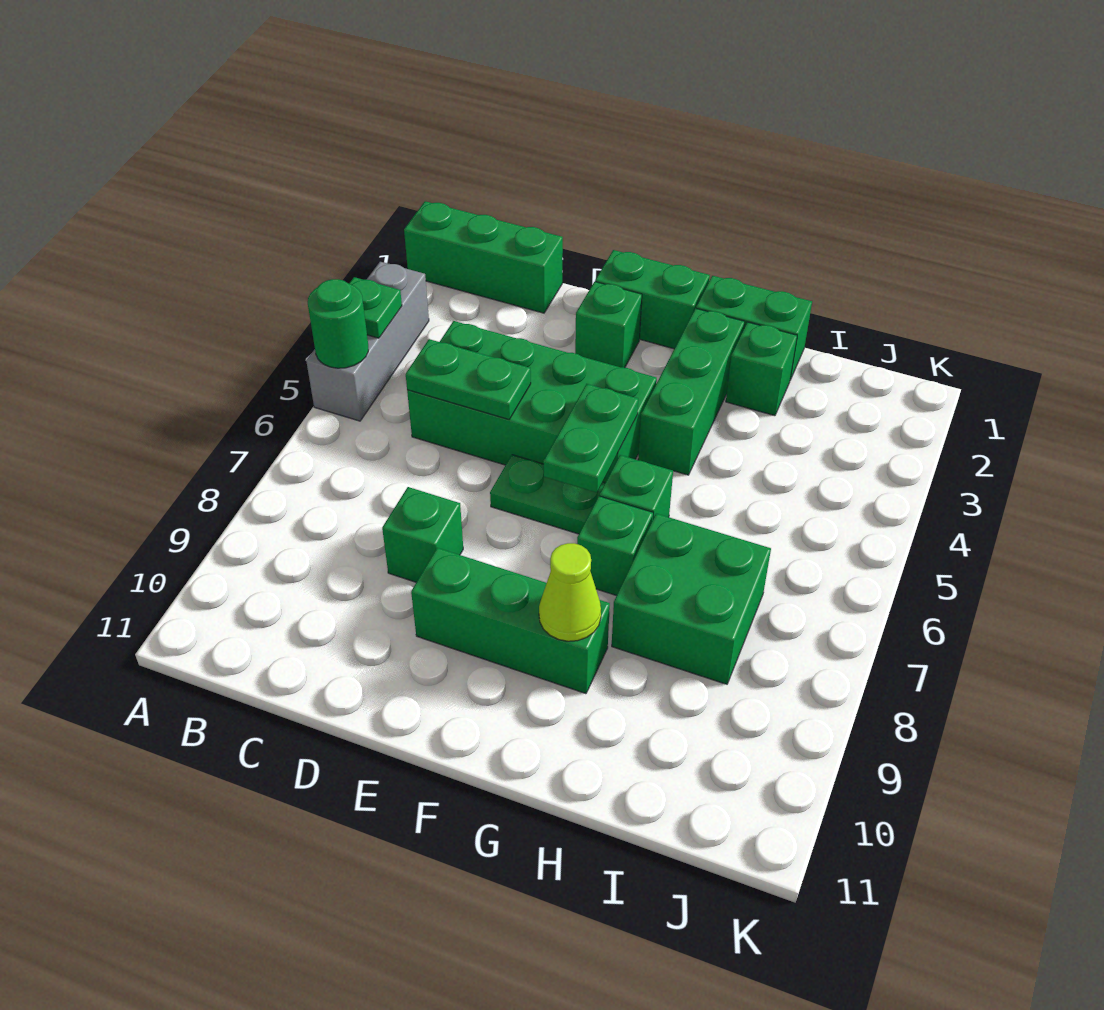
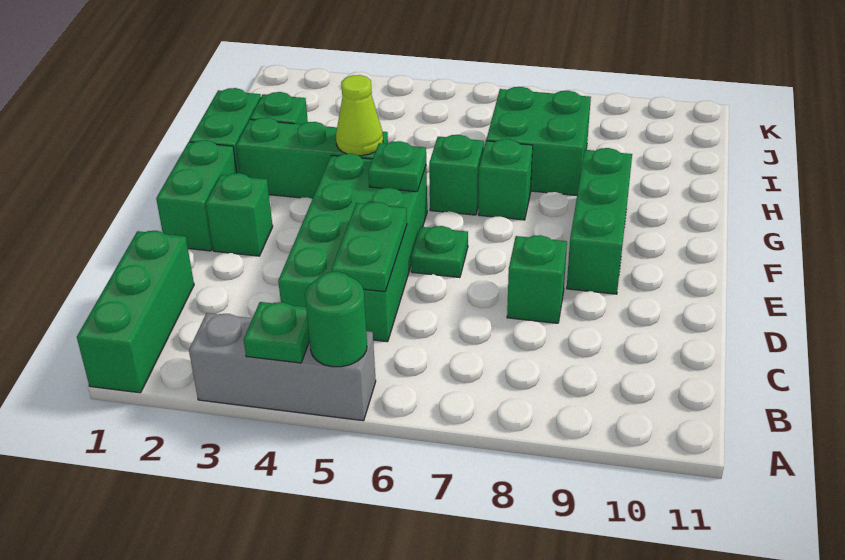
green plate E6:F6 level 1 -> green plate E6 level 1
green plate F5:F6 level 2 -> green plate F5 level 2
lime cone G9 level 2 -> lime cone G4 level 2

